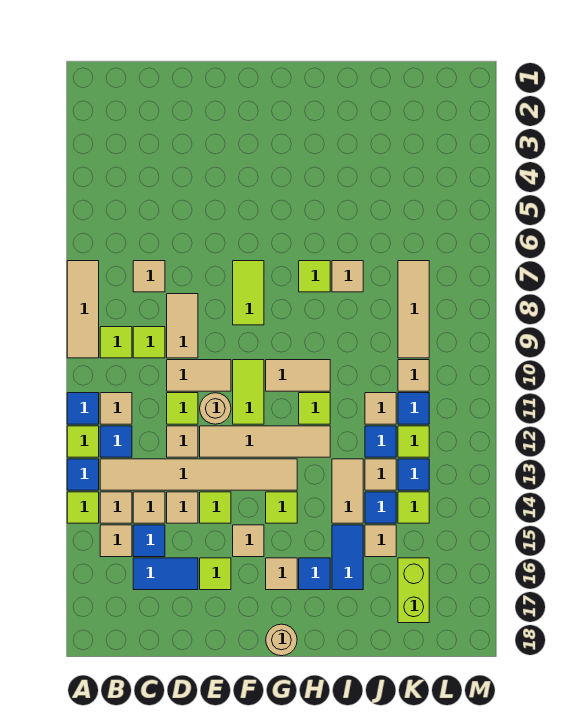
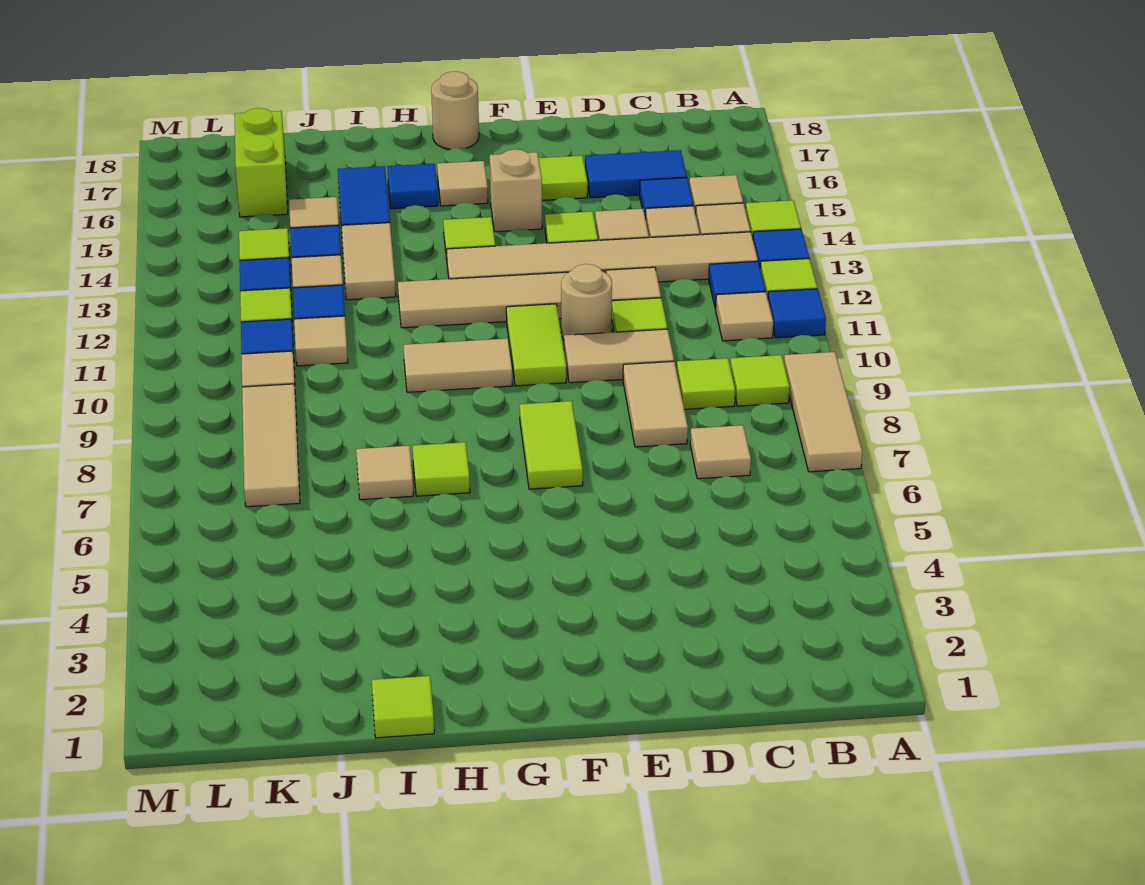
tan tile F15 level 1 -> tan brick F15 level 1
lime tile H11 level 1 -> lime tile I1 level 1

